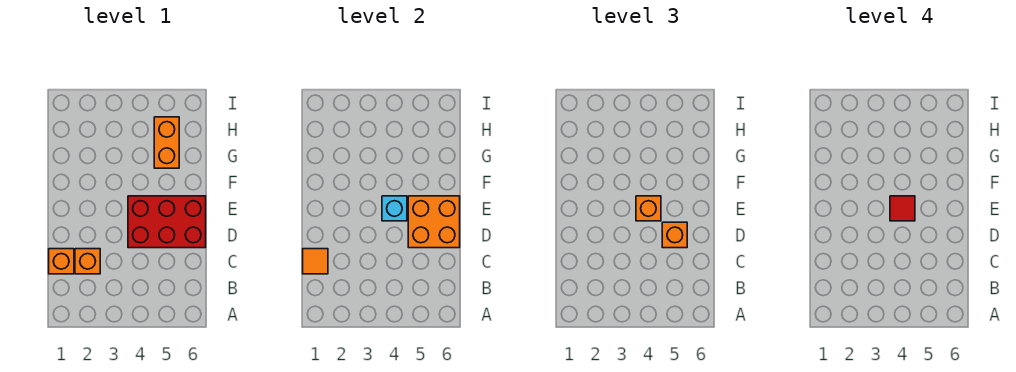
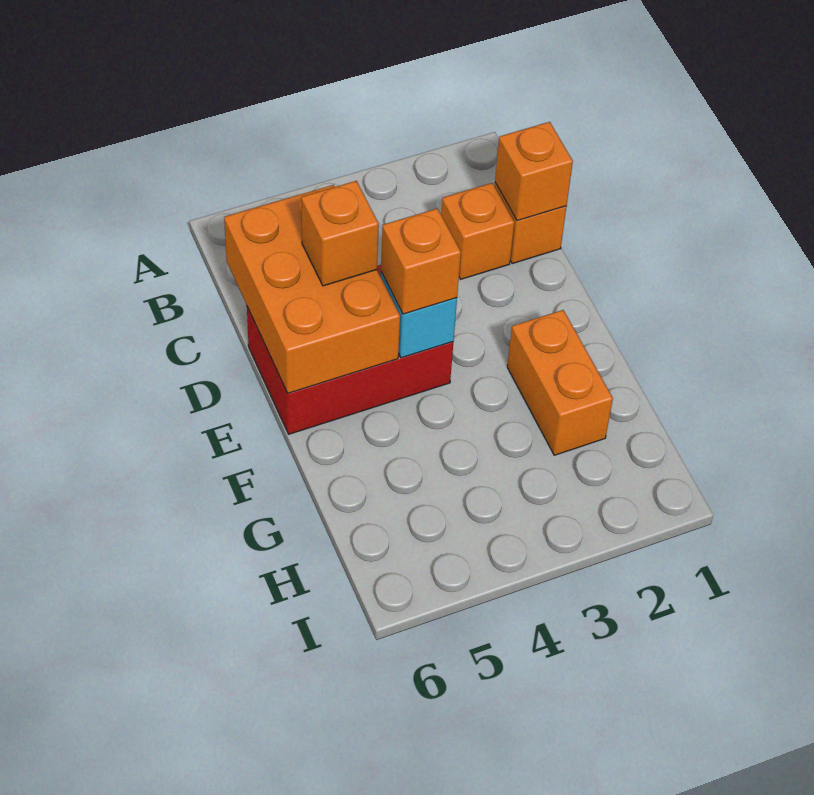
orange tile C1 level 2 -> orange brick C1 level 2
orange brick D5:E6 level 2 -> orange brick C5:E6 level 2
red tile E4 level 4 -> none
orange brick G5:H5 level 1 -> orange brick F2:G2 level 1

